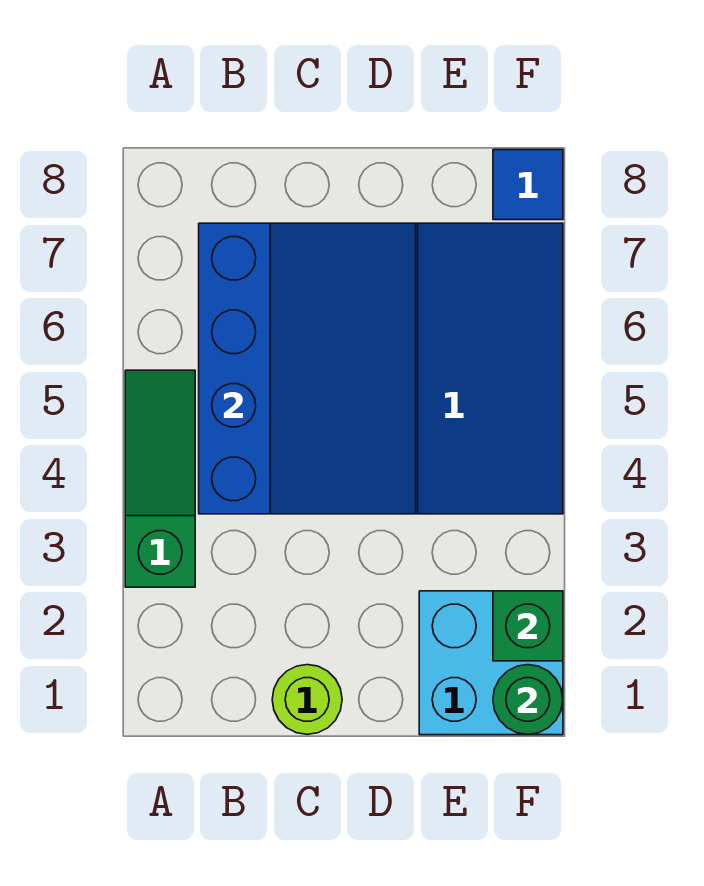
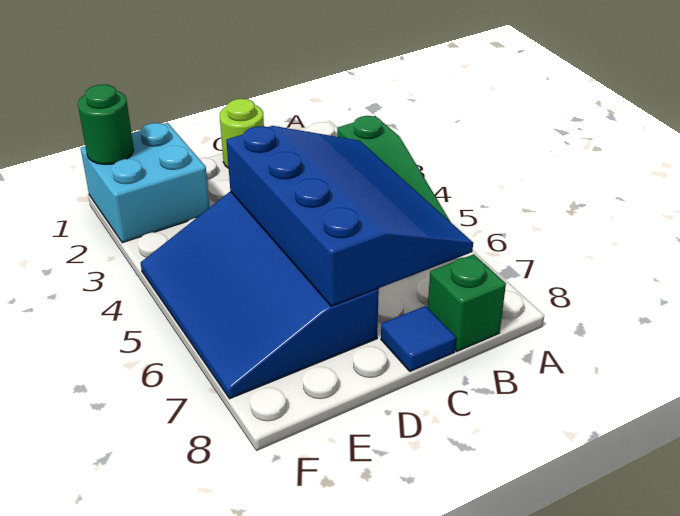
blue slope B4:D7 level 2 top B -> blue slope B4:D7 level 2 top D
green brick F2 level 2 -> green brick B8 level 1
blue tile F8 level 1 -> blue tile C8 level 1

